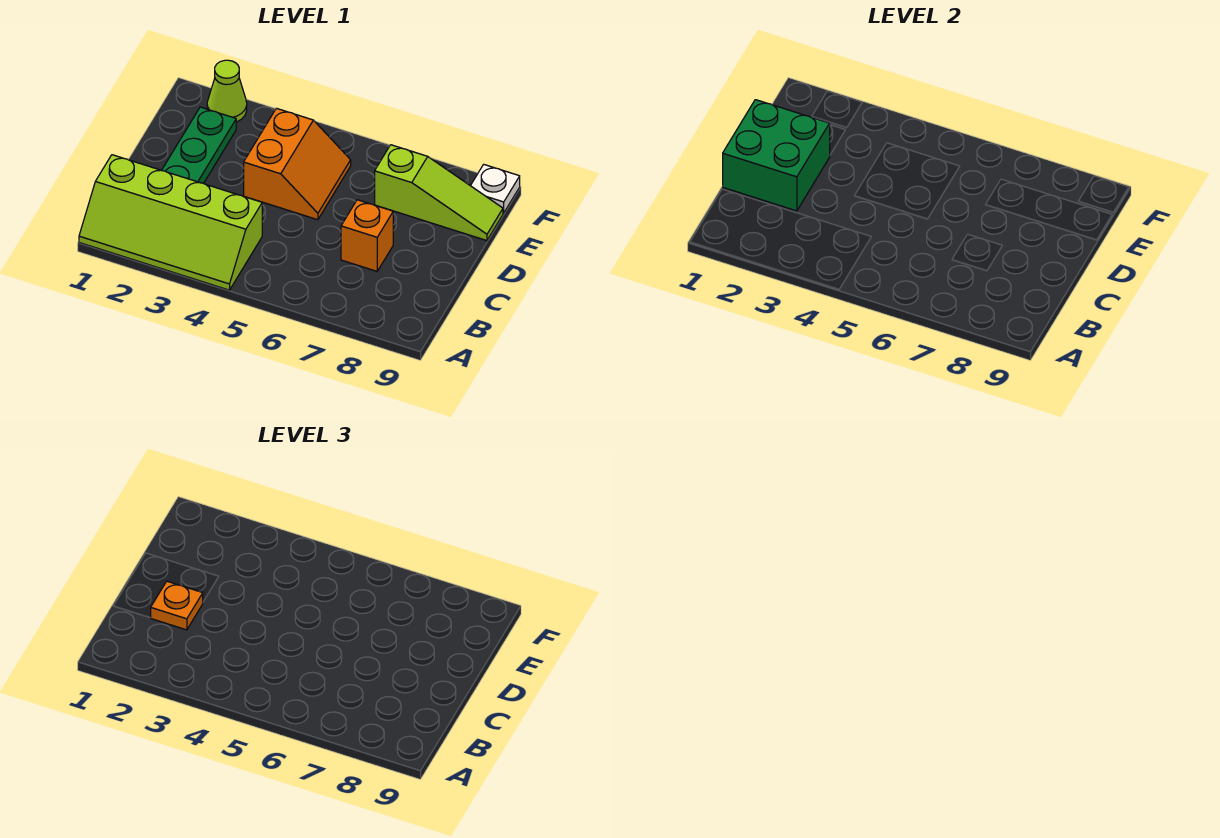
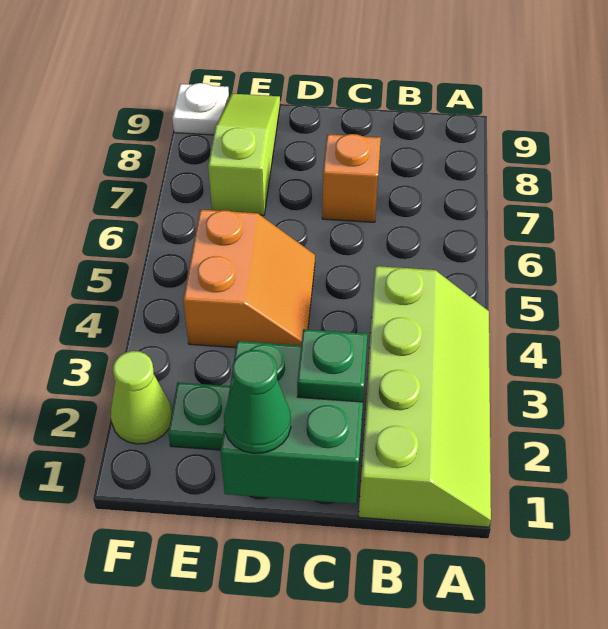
orange plate C2 level 3 -> green plate C2 level 3
none -> green cone D1 level 3
orange slope D4:E5 level 1 top 4 -> orange slope D4:E5 level 1 top E

